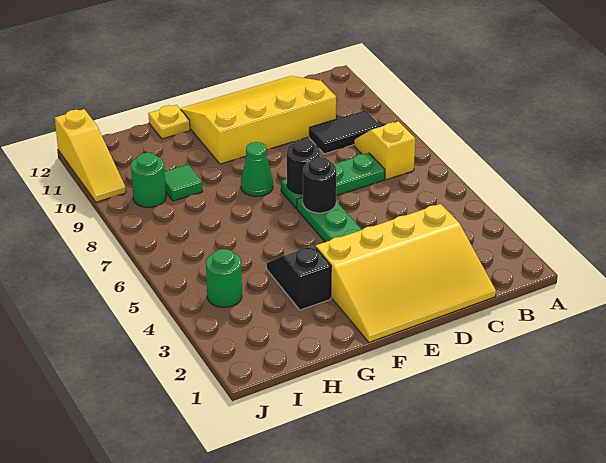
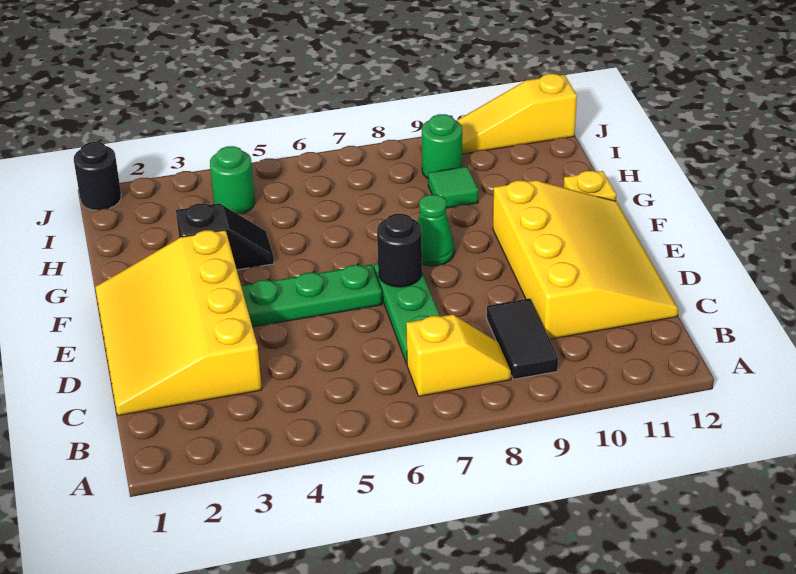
black round brick E6 level 2 -> black round brick J1 level 1

